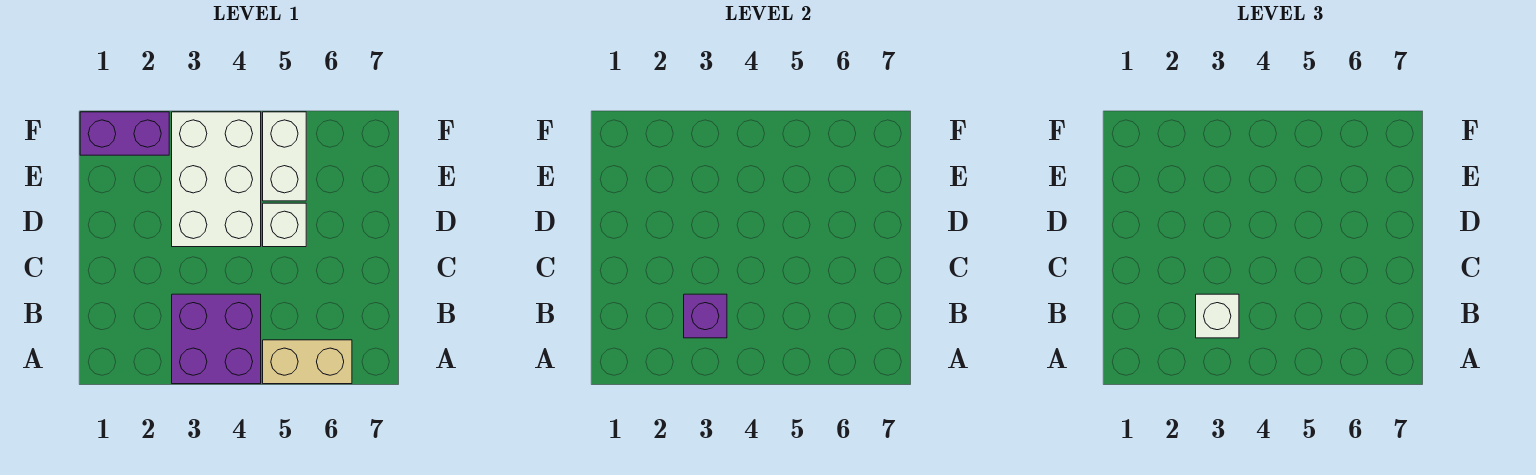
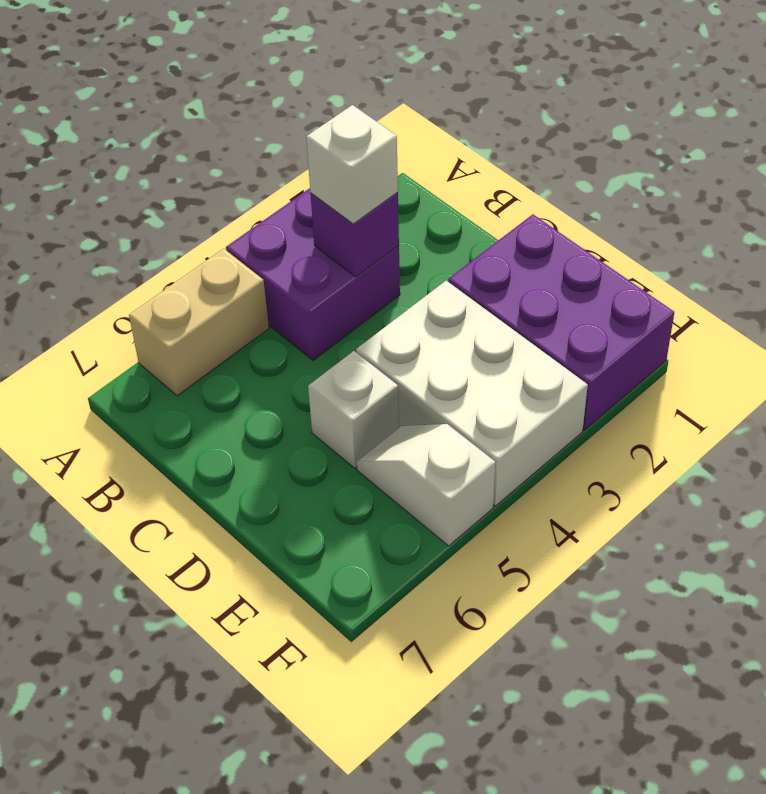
white brick E5:F5 level 1 -> white slope E5:F5 level 1 top F
purple brick F1:F2 level 1 -> purple brick D1:F2 level 1

